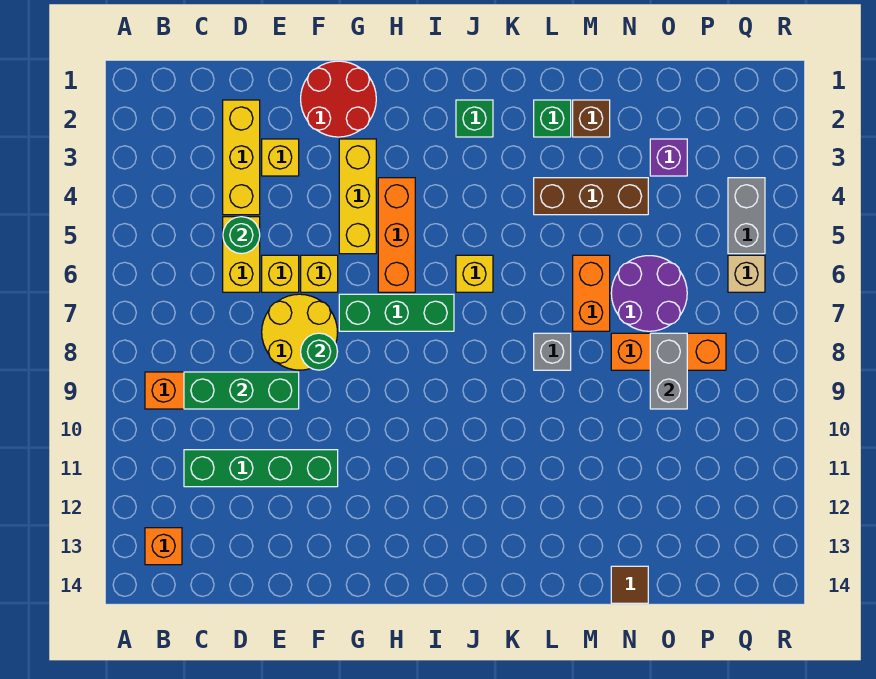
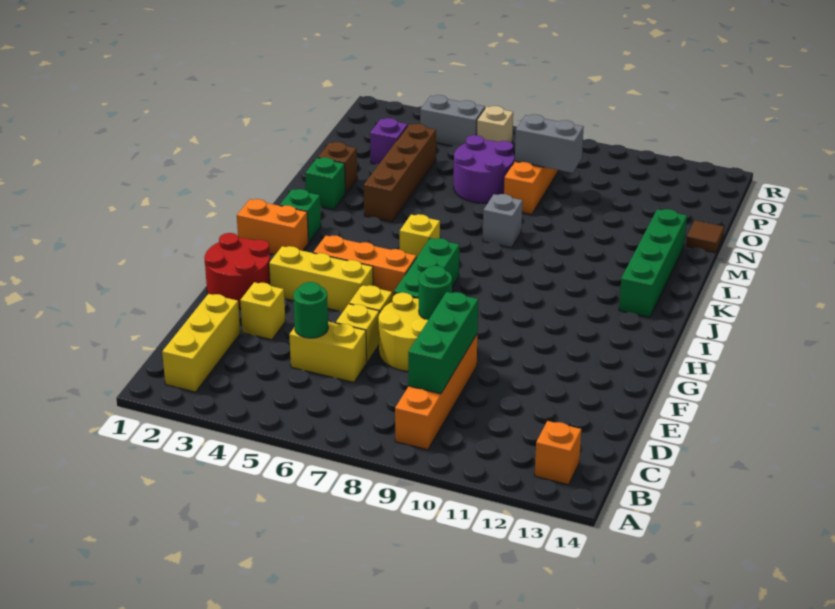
green brick C11:F11 level 1 -> green brick J13:M13 level 1
yellow brick D2:D4 level 1 -> yellow brick B2:D2 level 1
brown brick L4:N4 level 1 -> brown brick L4:O4 level 1
orange brick M6:M7 level 1 -> orange brick I1:I2 level 1

